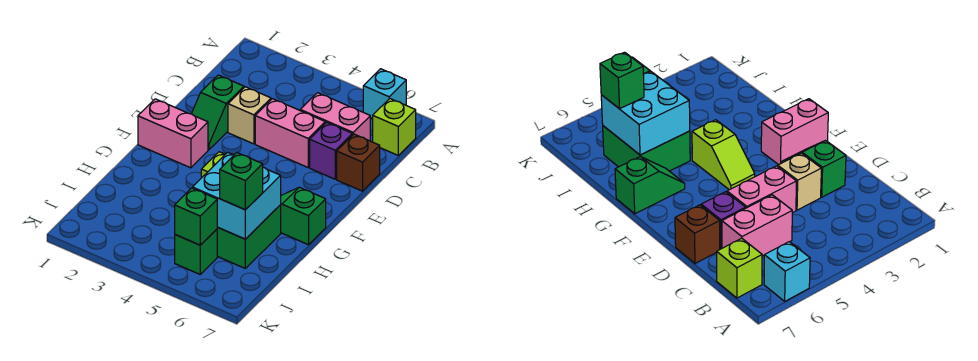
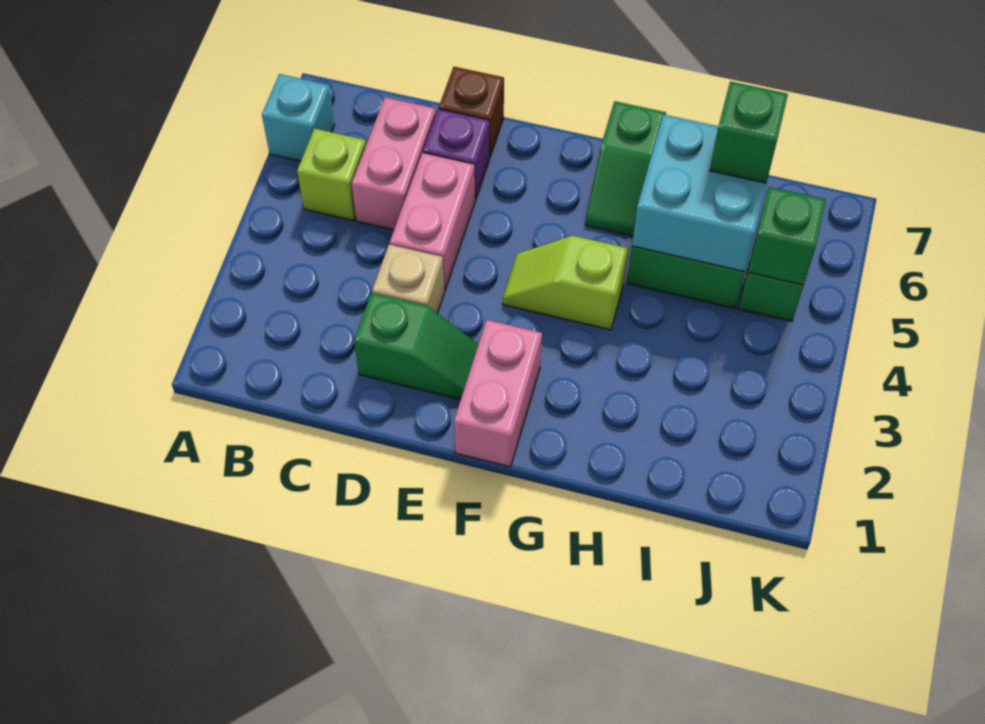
lime brick B7 level 1 -> lime brick B5 level 1

